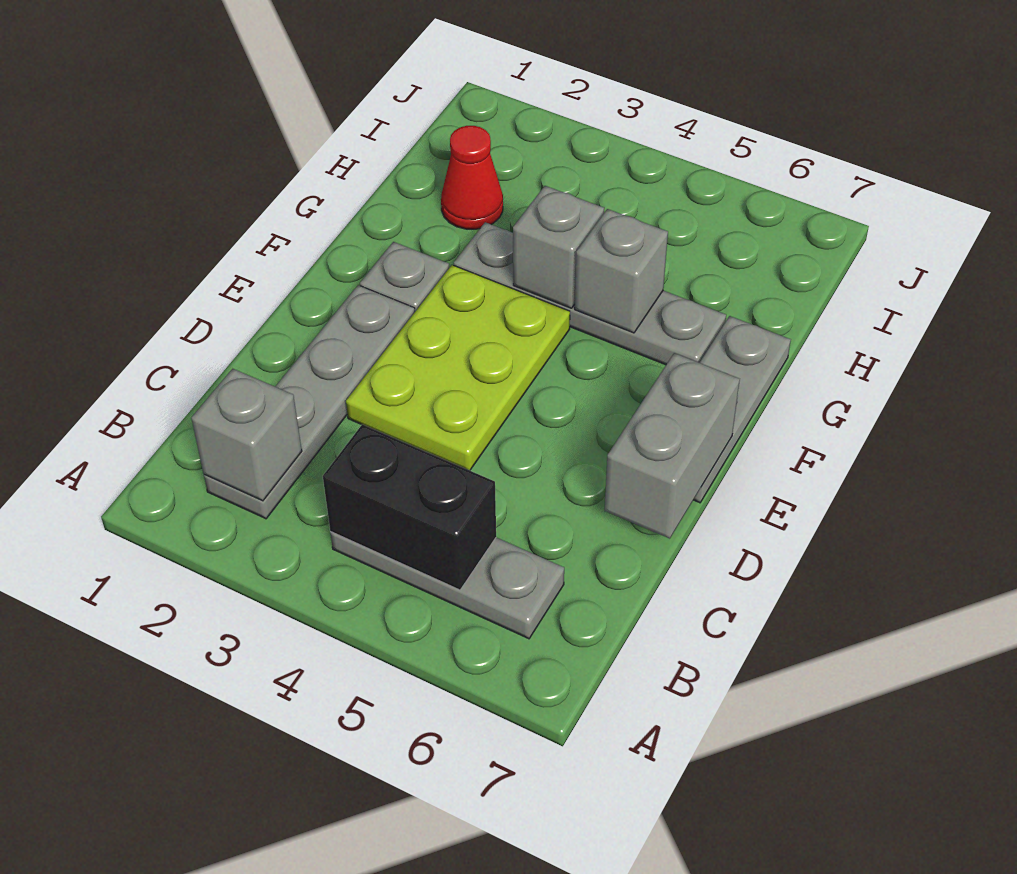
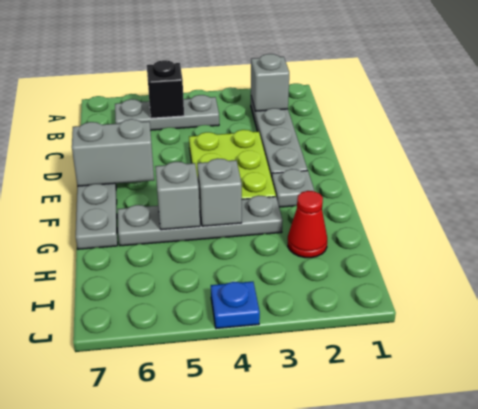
black brick B4:B5 level 2 -> black brick B5 level 2
grey brick D7:E7 level 2 -> grey brick E6:E7 level 2
none -> blue plate J4 level 1

